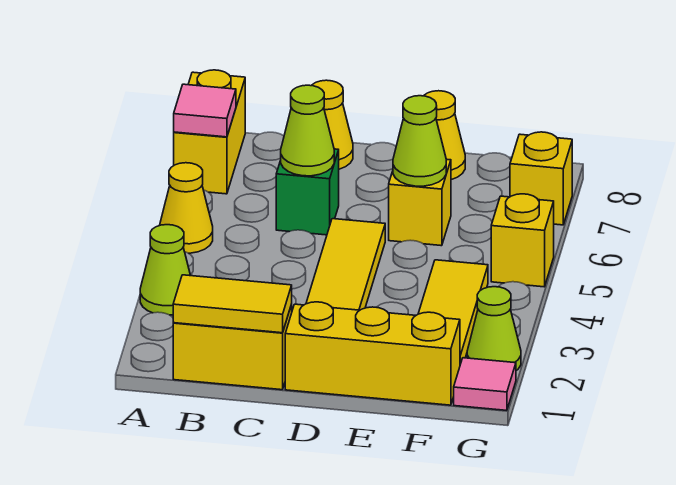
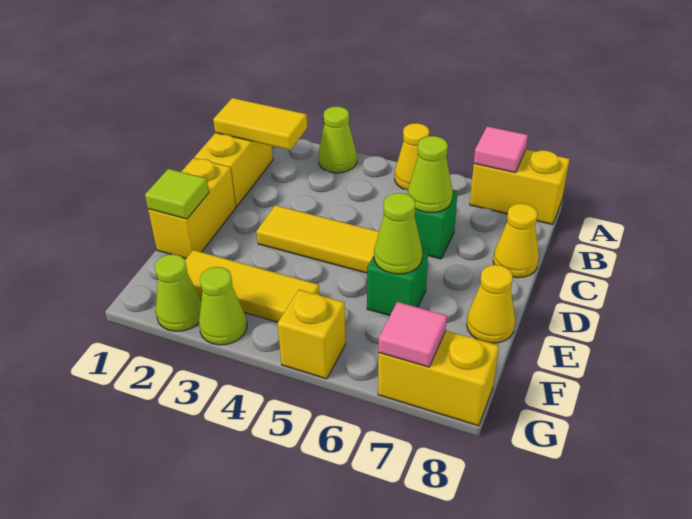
yellow tile B1:C1 level 2 -> yellow tile B1:B2 level 2
yellow brick D1:F1 level 1 -> yellow brick D1:E1 level 1
none -> lime tile E1 level 2
yellow brick E6 level 1 -> green brick E6 level 1
pink tile G1 level 1 -> pink tile G7 level 2
none -> lime cone G3 level 1
yellow brick G7 level 1 -> yellow brick G7:G8 level 1

